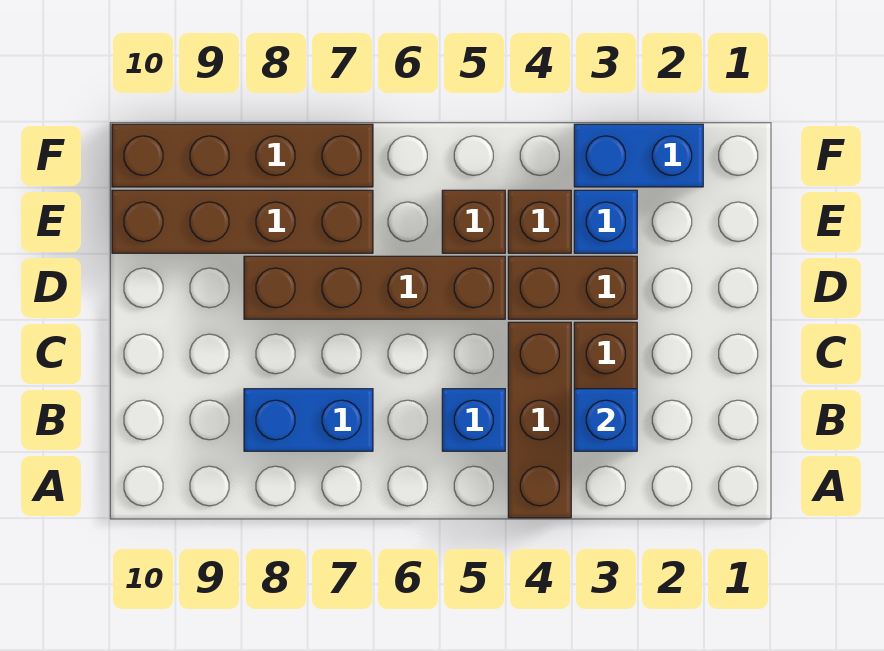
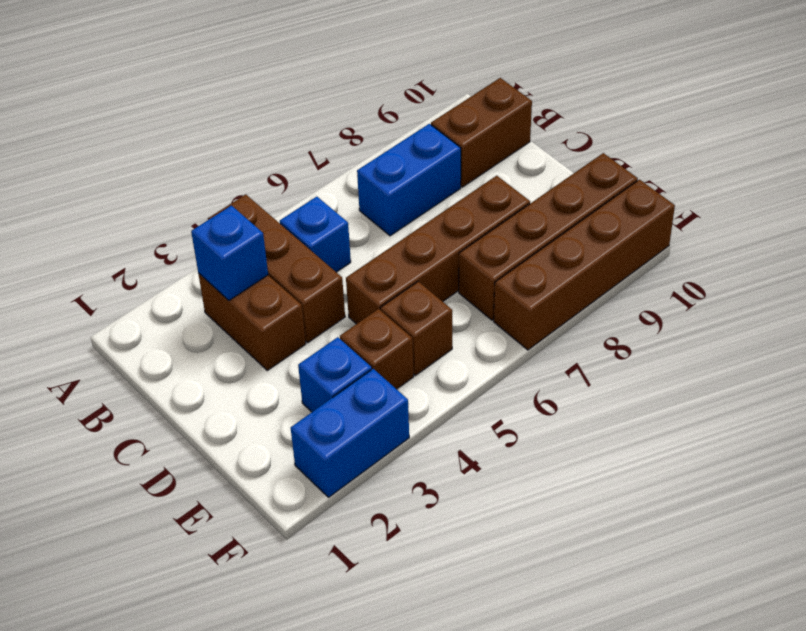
brown brick D3:D4 level 1 -> brown brick B9:B10 level 1

